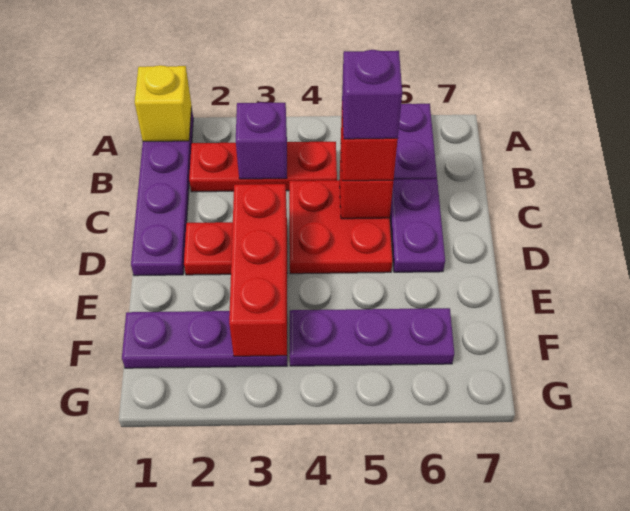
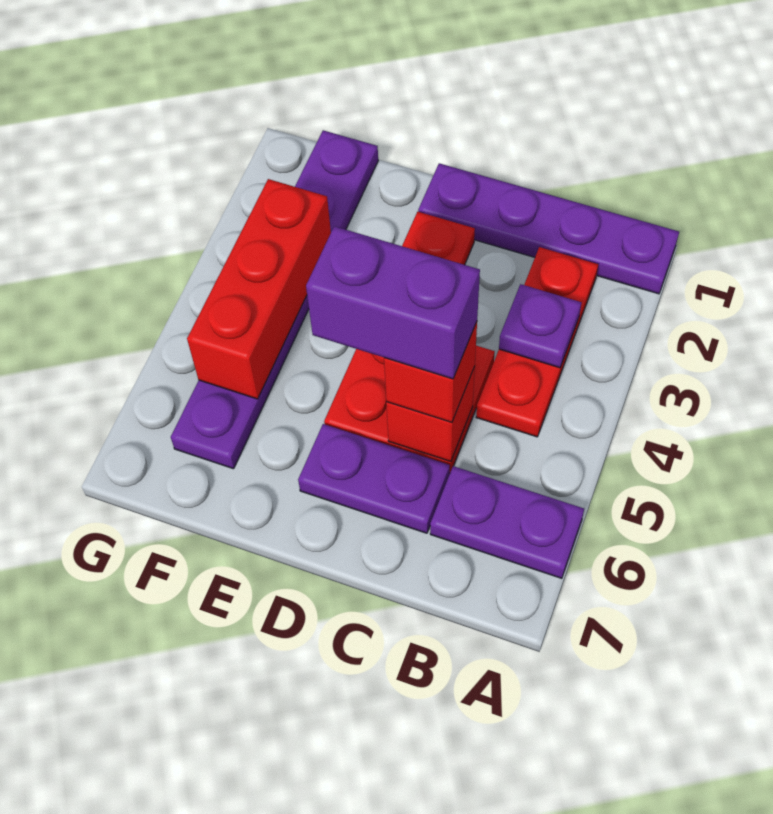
yellow brick A1 level 2 -> none
purple brick B3 level 2 -> purple plate B3 level 2
purple brick C5 level 4 -> purple brick C5:D5 level 4
red brick D3:F3 level 2 -> red brick F3:F5 level 2

